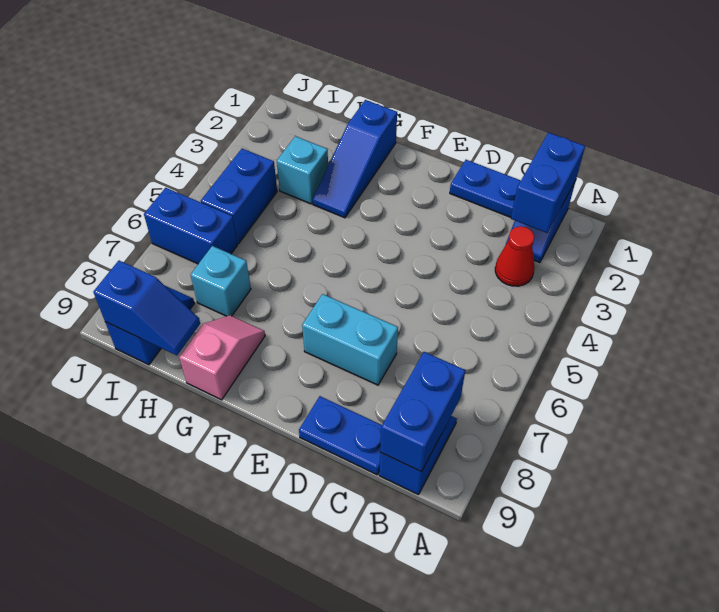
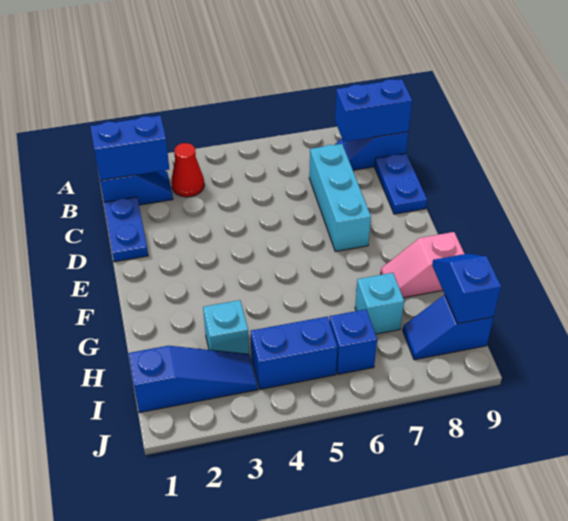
cyan brick D7:E7 level 1 -> cyan brick C7:E7 level 1
blue slope G1:G3 level 1 top 1 -> blue slope I1:I3 level 1 top 1
blue brick I6:J6 level 1 -> blue brick I6 level 1

